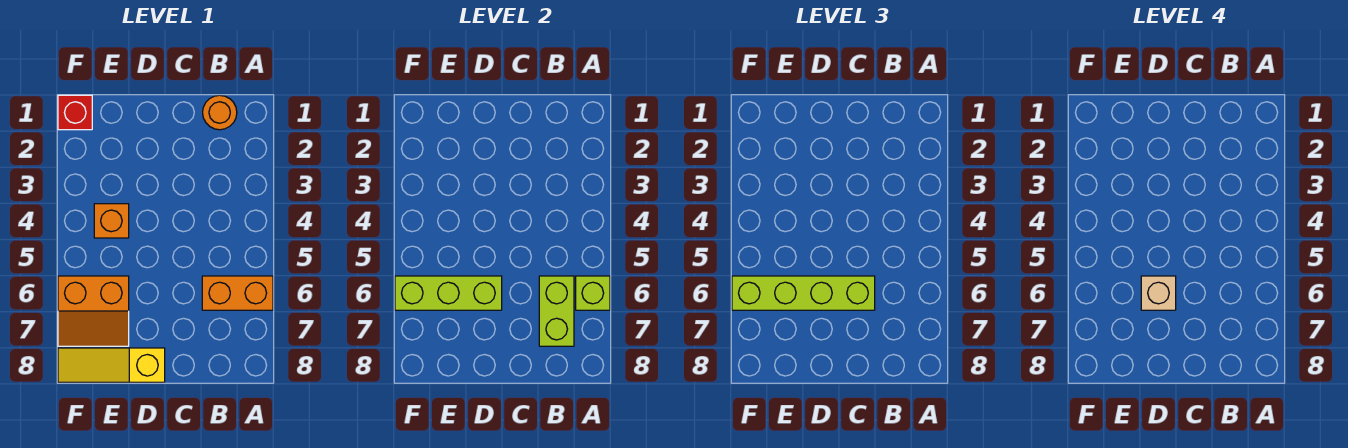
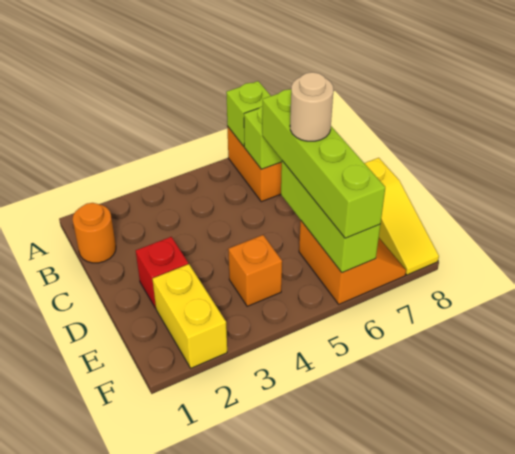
tan brick D6 level 4 -> tan round brick D6 level 4
none -> yellow brick E2:F2 level 1
red brick F1 level 1 -> red brick D2 level 1

